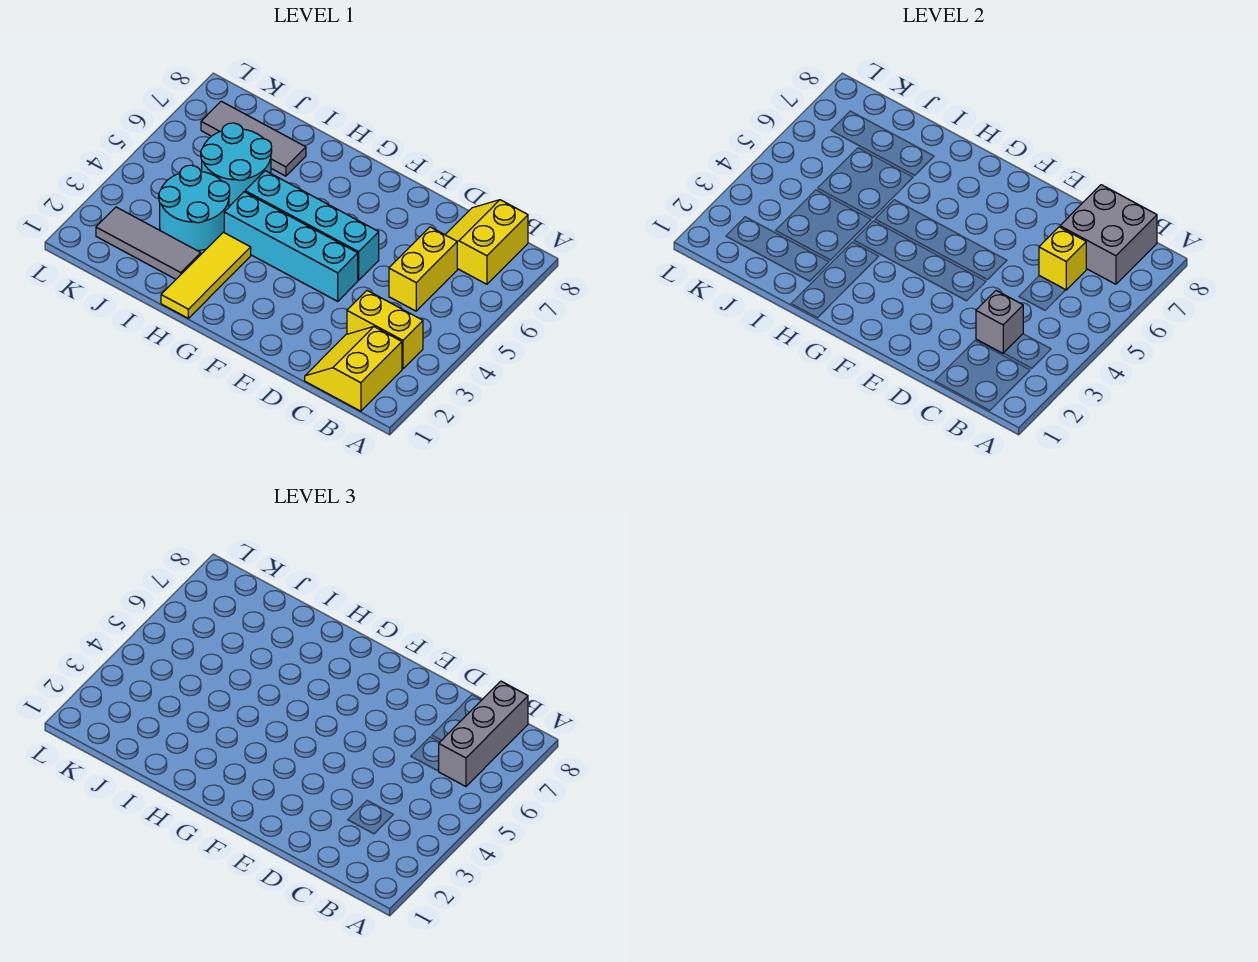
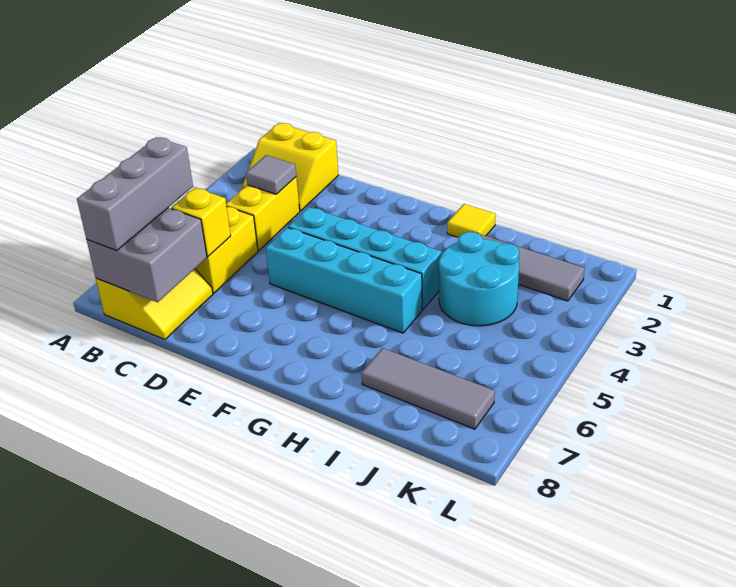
yellow slope B1:C2 level 1 top B -> yellow slope B1:C2 level 1 top 1
yellow brick B3:C3 level 1 -> yellow brick C3:C4 level 1
grey brick C3 level 2 -> grey tile C3 level 2
yellow tile H1:H3 level 1 -> yellow tile H1 level 1
cyan round brick I5:J6 level 1 -> none

